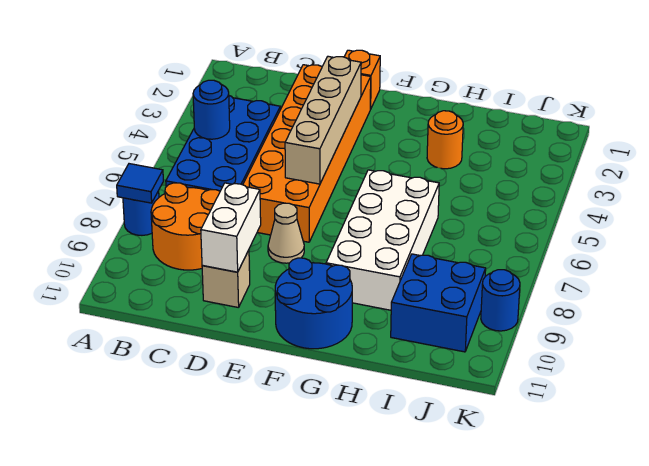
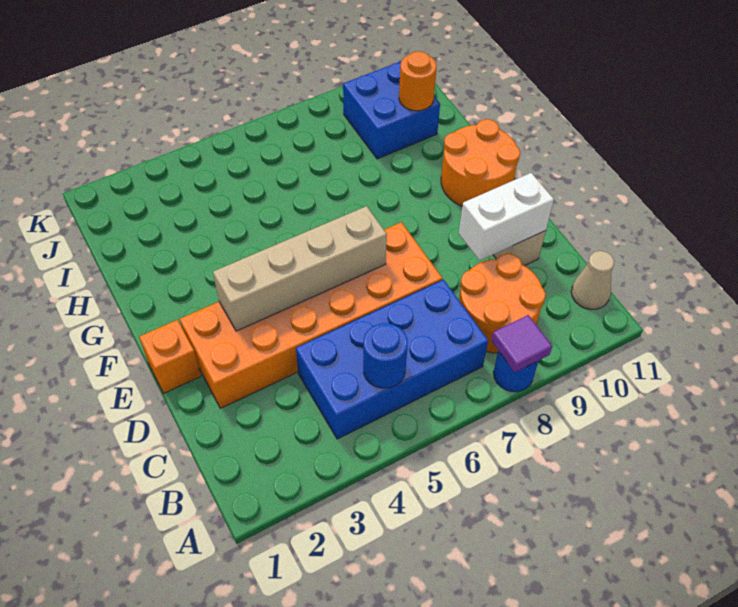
blue tile A8 level 2 -> purple tile A8 level 2
tan cone E8 level 1 -> tan cone B11 level 1
blue round brick F10:G11 level 1 -> orange round brick F10:G11 level 1
white brick G6:H9 level 1 -> none
orange round brick H3 level 1 -> orange round brick I10 level 2
blue round brick K9 level 1 -> none

